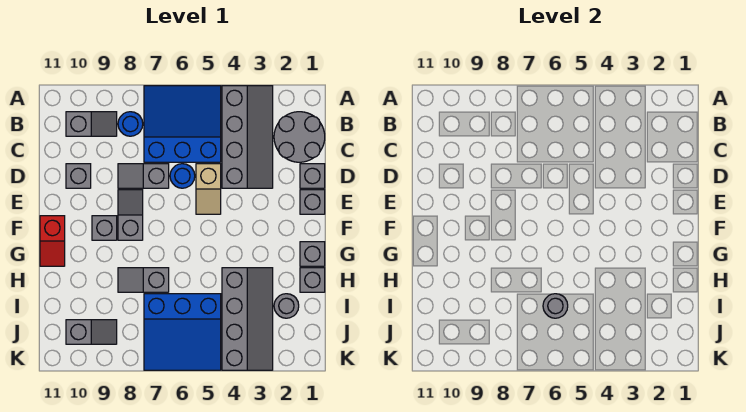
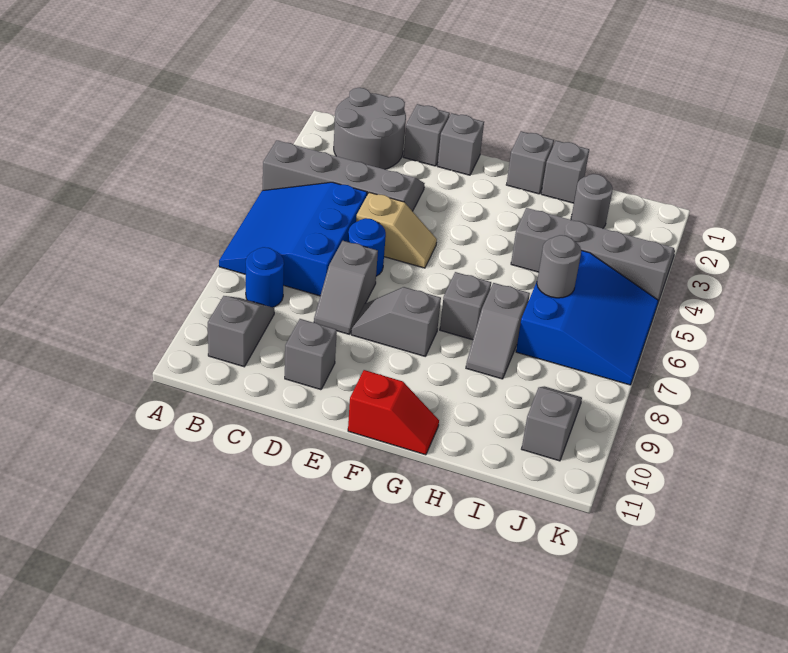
grey brick F9 level 1 -> grey brick G7 level 1

